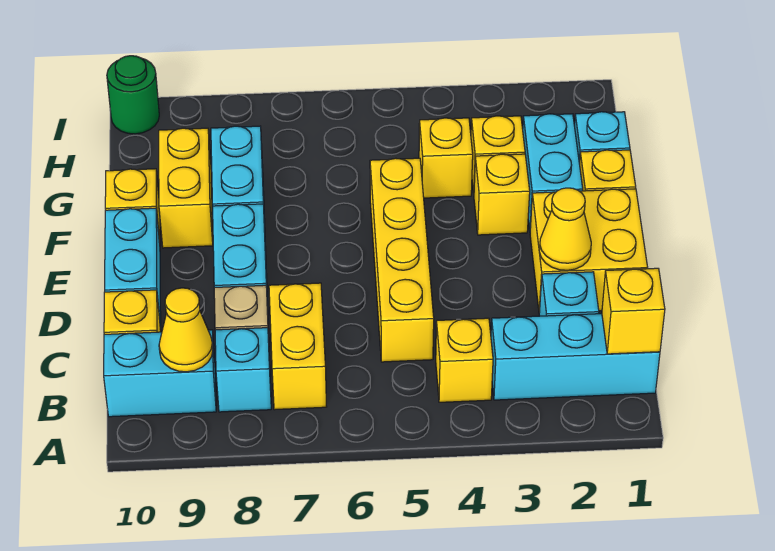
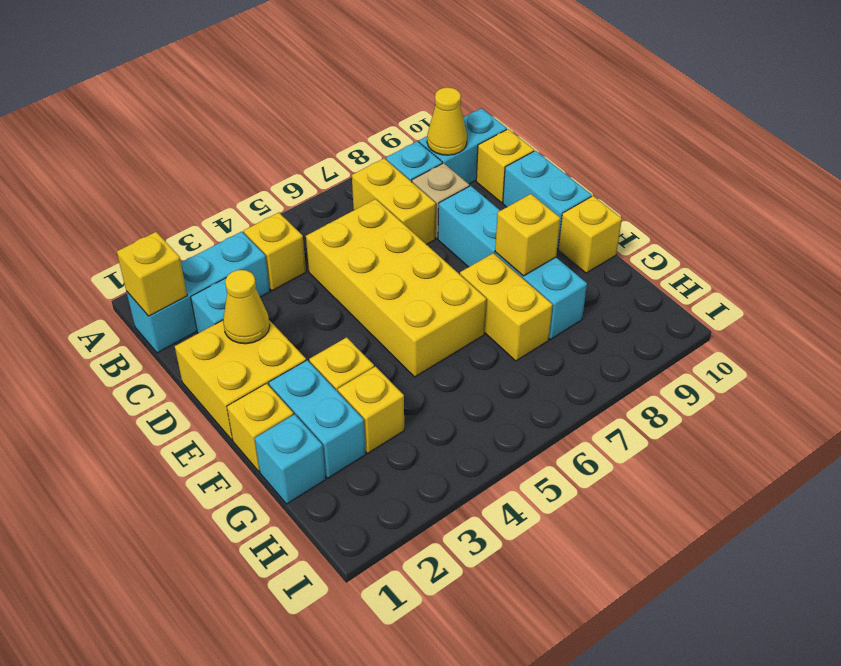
yellow brick C5:F5 level 1 -> yellow brick C5:F6 level 1
yellow brick F9:G9 level 1 -> yellow brick F7:G7 level 1
yellow brick G4 level 1 -> yellow brick F8 level 2
green round brick I10 level 1 -> none

